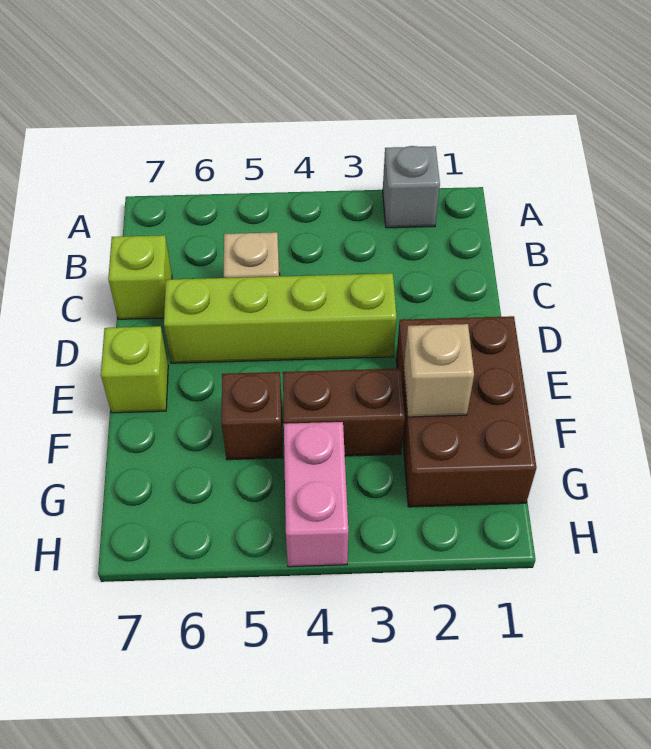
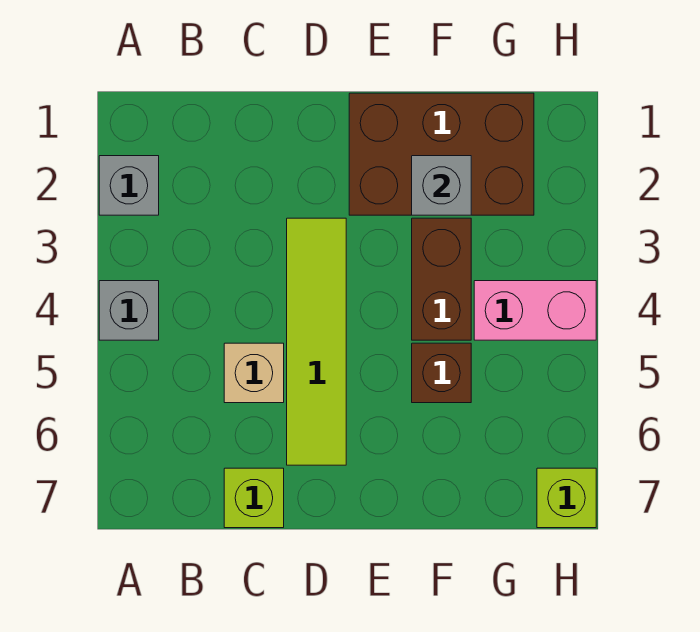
none -> grey brick A4 level 1
lime brick D3:D6 level 1 -> lime tile D3:D6 level 1
lime brick E7 level 1 -> lime brick H7 level 1
tan brick F2 level 2 -> grey brick F2 level 2

